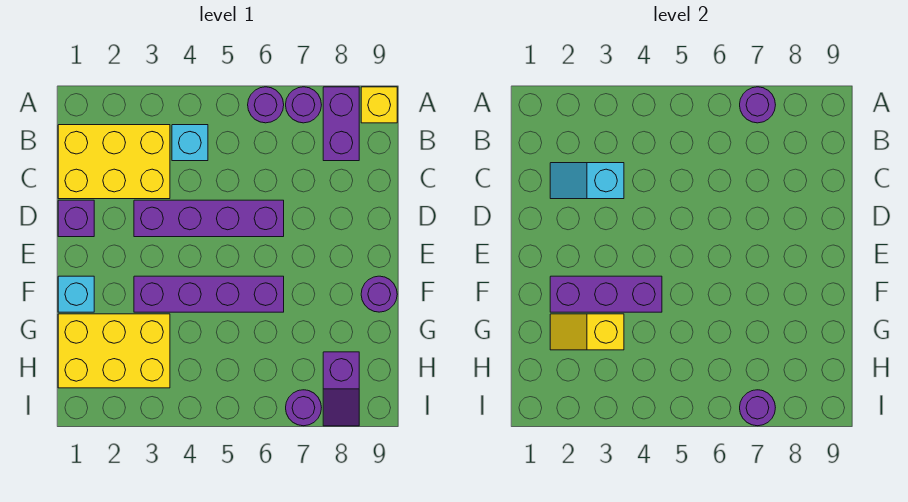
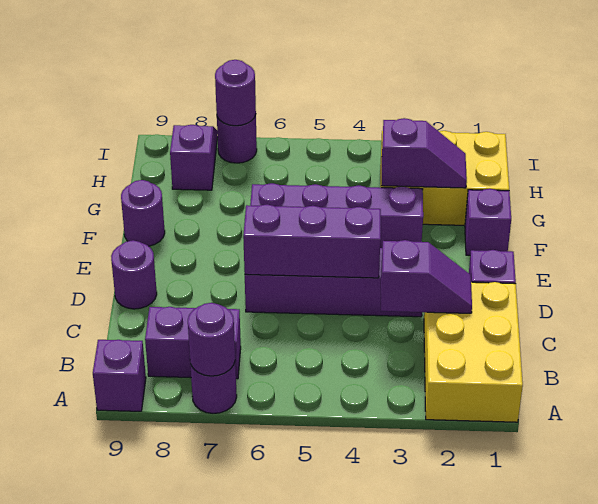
purple round brick A6 level 1 -> purple round brick D9 level 1
purple brick A8:B8 level 1 -> purple brick B7:B8 level 1
yellow brick A9 level 1 -> purple brick A9 level 1
yellow brick B1:C3 level 1 -> yellow brick A1:C2 level 1
cyan brick B4 level 1 -> none
cyan slope C2:C3 level 2 top 3 -> purple slope C2:C3 level 2 top 3
cyan brick F1 level 1 -> purple brick F1 level 1
purple brick F2:F4 level 2 -> purple brick D4:D6 level 2
yellow slope G2:G3 level 2 top 3 -> purple slope G2:G3 level 2 top 3

